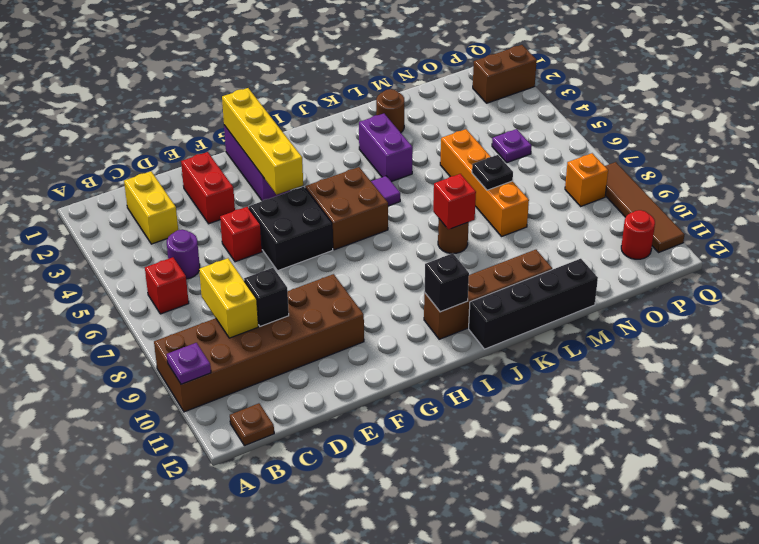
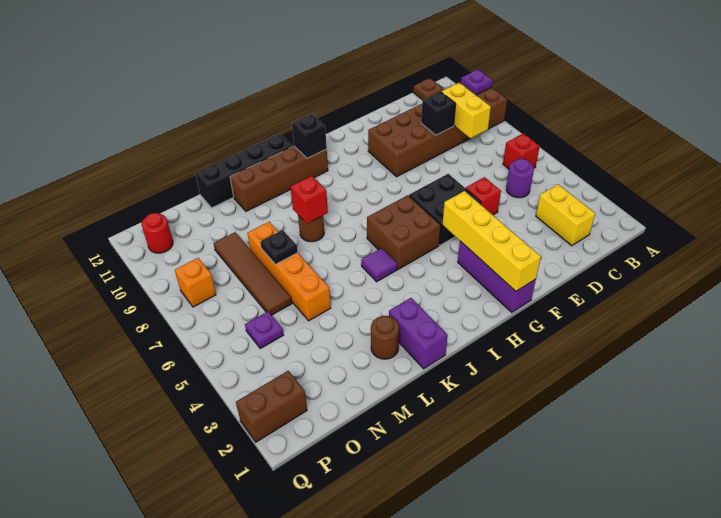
red brick E2:E3 level 1 -> none
purple brick K3:K4 level 1 -> purple brick K1:K2 level 1
brown tile Q8:Q11 level 1 -> brown tile N6:N9 level 1

